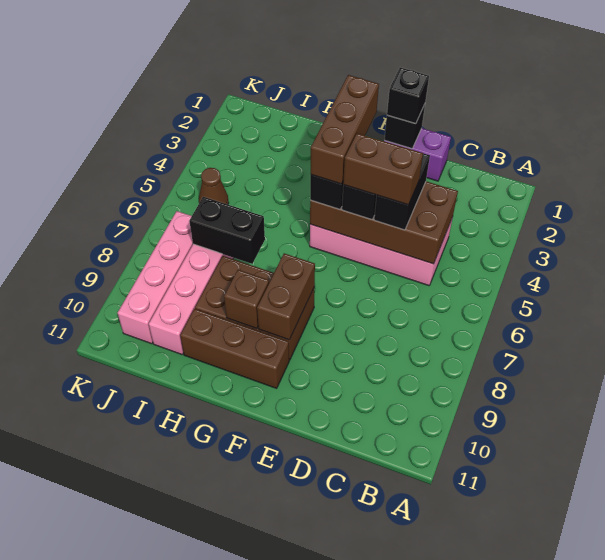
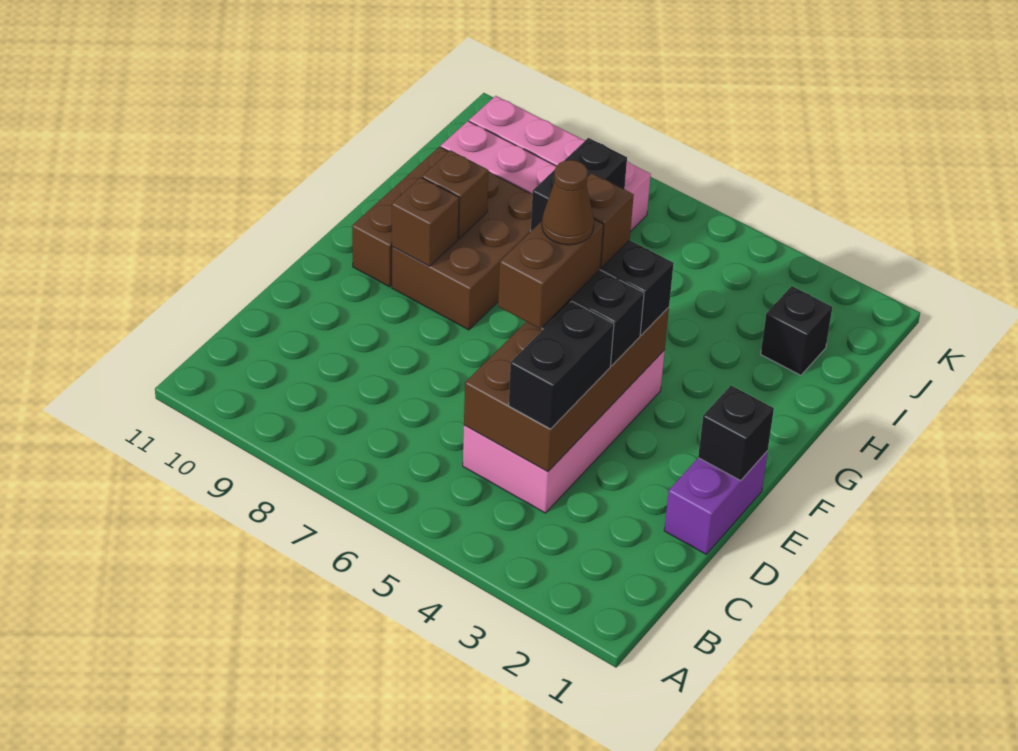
black brick D4:D5 level 3 -> black brick C4:D4 level 3
black brick E1 level 3 -> black brick I2 level 1
brown brick F3:F5 level 4 -> brown brick F5 level 4
brown brick F8:F9 level 2 -> brown brick F9 level 2
brown cone J5 level 1 -> brown cone E5 level 5

